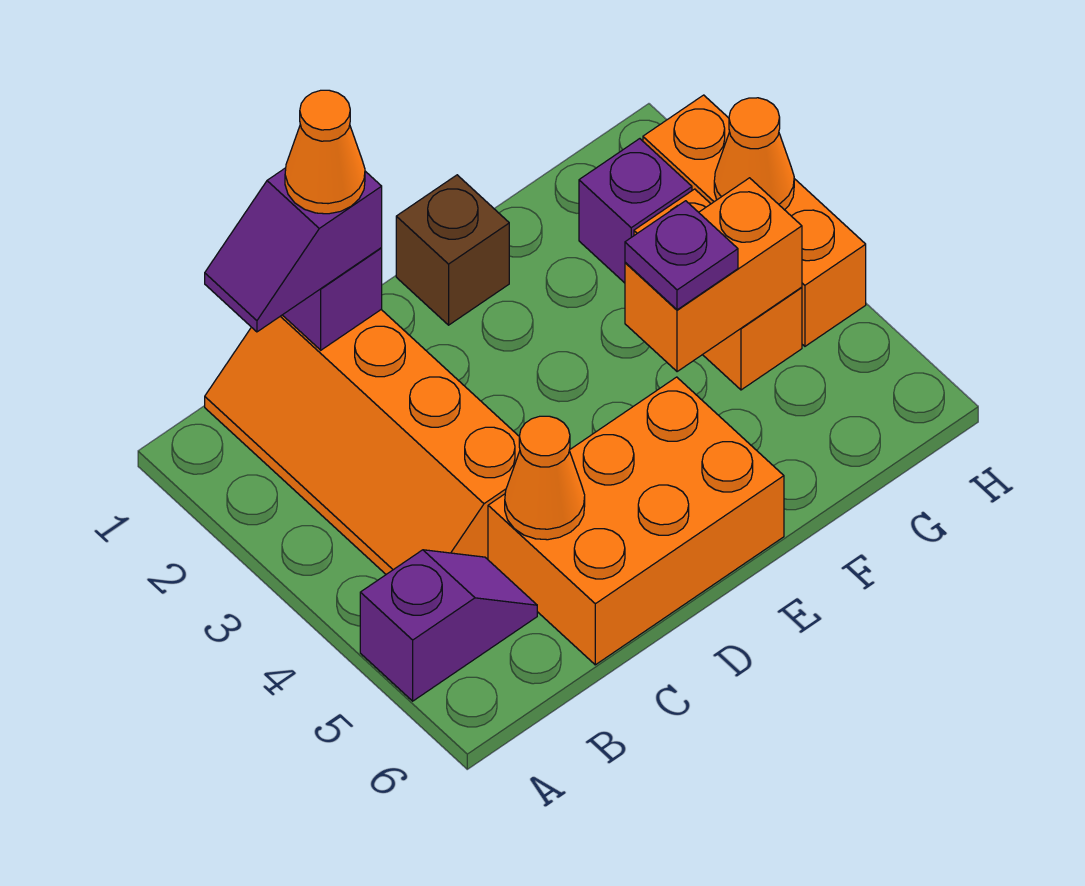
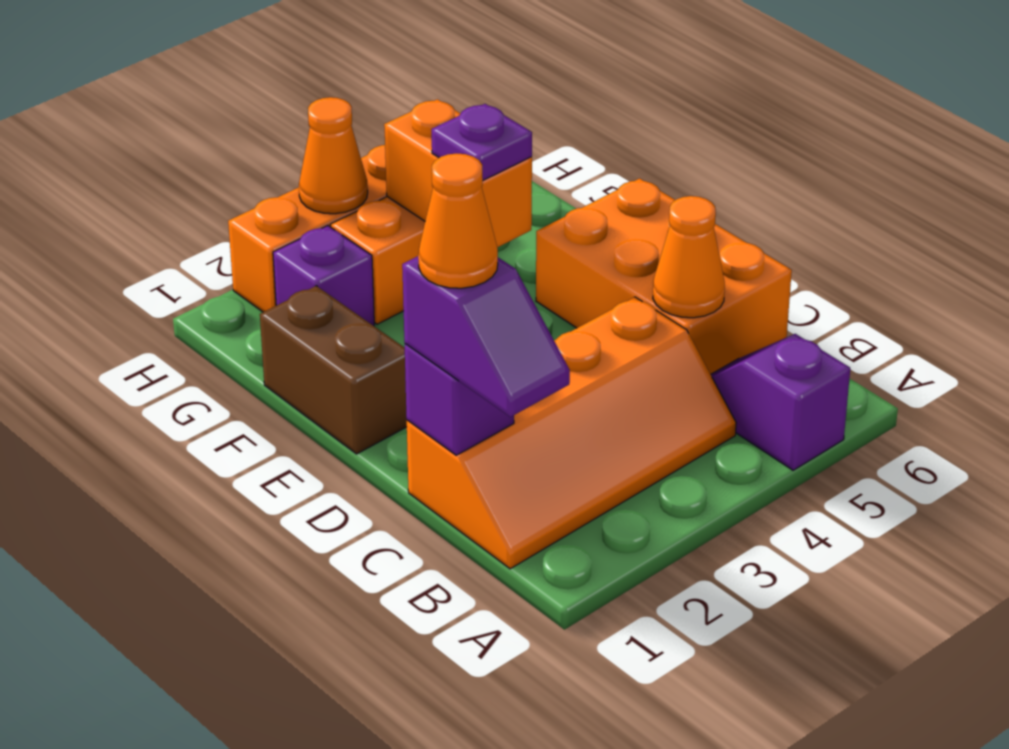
brown brick E1 level 1 -> brown brick E1:F1 level 1

